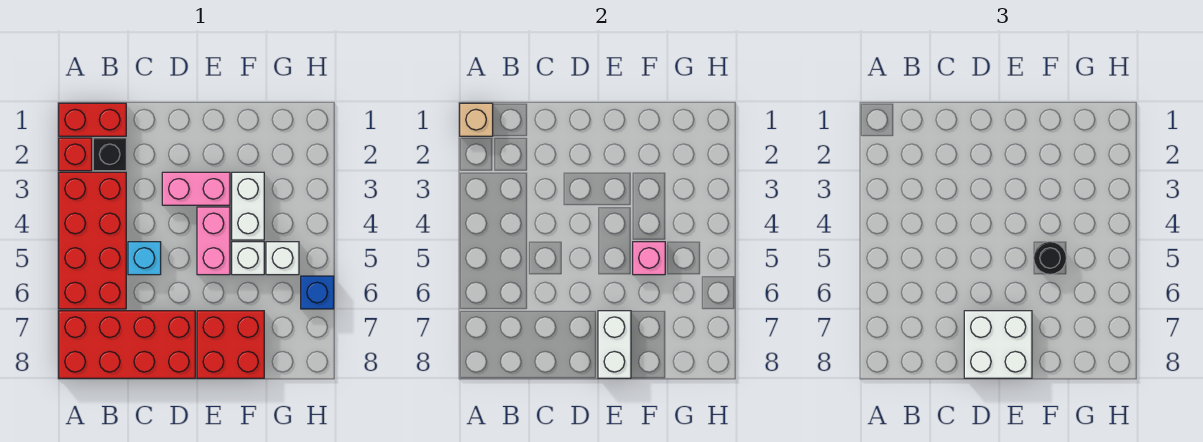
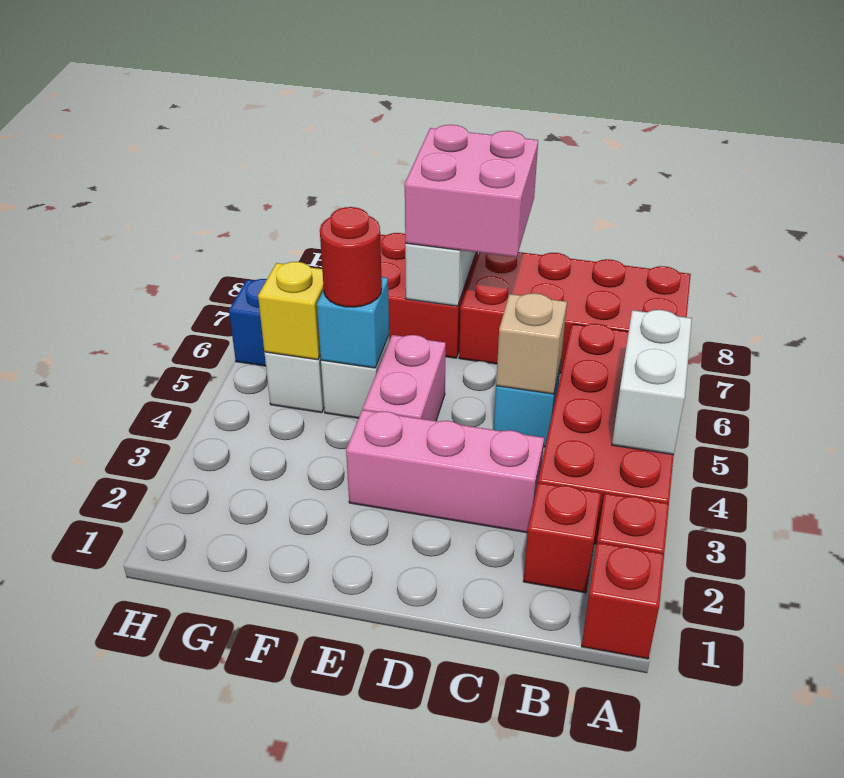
red brick A1:B1 level 1 -> red brick A1 level 1
tan brick A1 level 2 -> tan brick C5 level 2
black brick B2 level 1 -> red brick B2 level 1
pink brick D3:E3 level 1 -> pink brick C3:E3 level 1
white brick D7:E8 level 3 -> pink brick D7:E8 level 3
white brick F3:F4 level 1 -> white brick A4:A5 level 2
pink brick F5 level 2 -> cyan brick F5 level 2
black round brick F5 level 3 -> red round brick F5 level 3
none -> yellow brick G5 level 2

